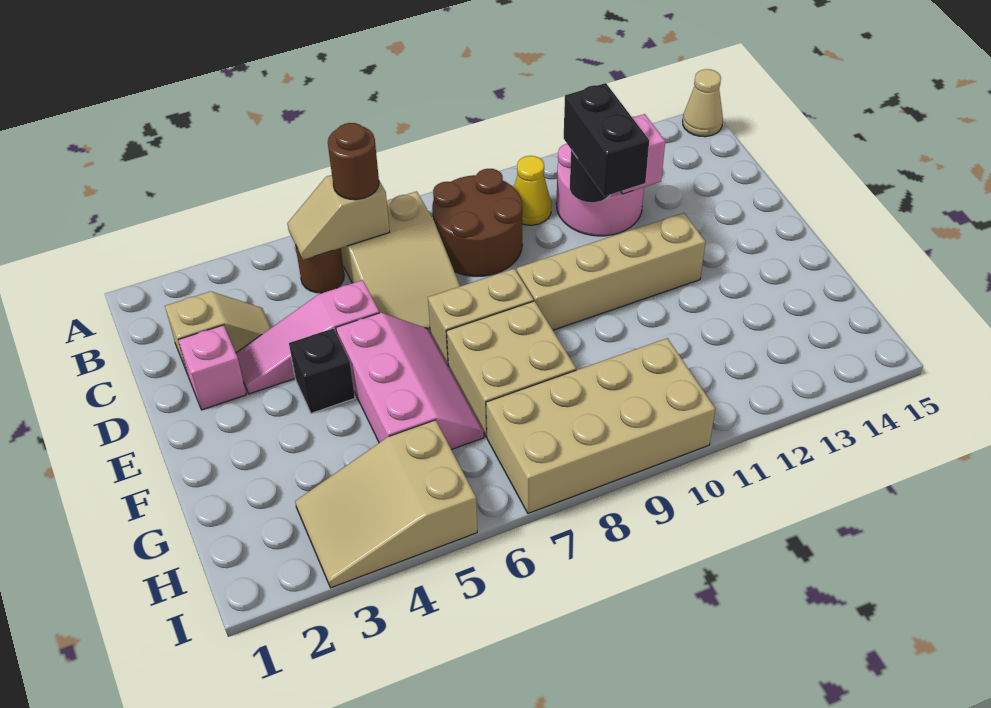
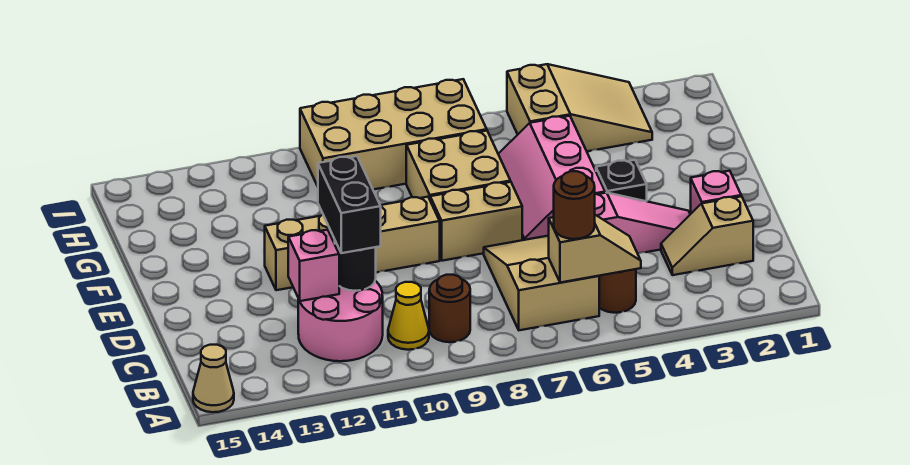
brown round brick B8:C9 level 1 -> brown round brick B9 level 1

